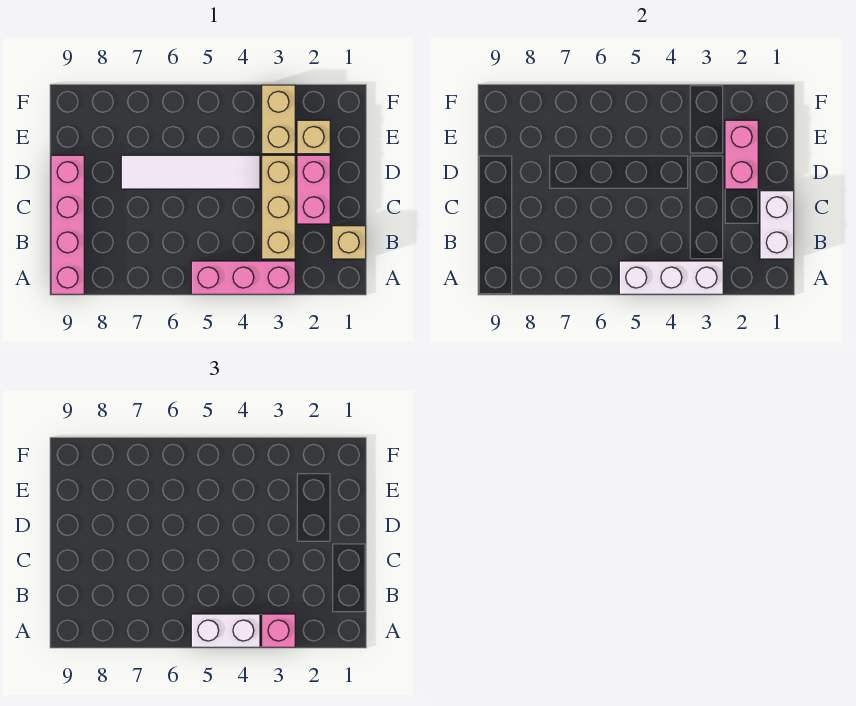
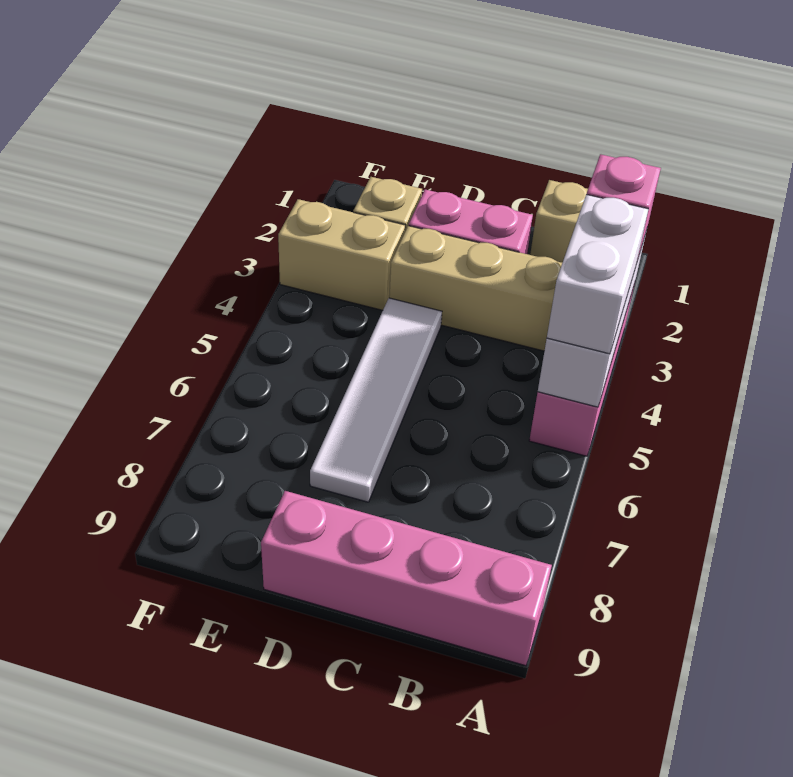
white brick B1:C1 level 2 -> none
pink brick D2:E2 level 2 -> none

